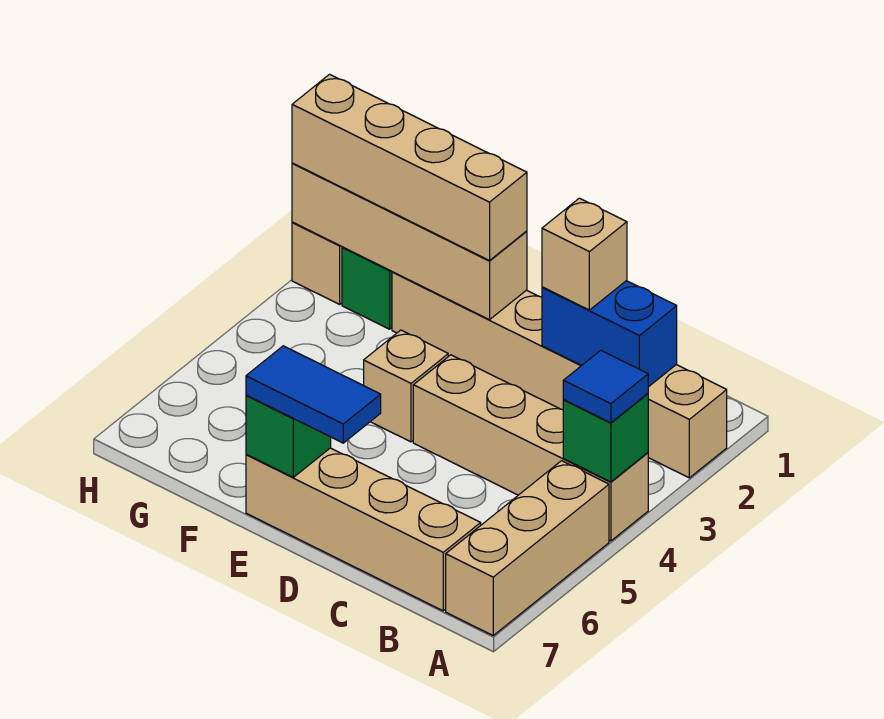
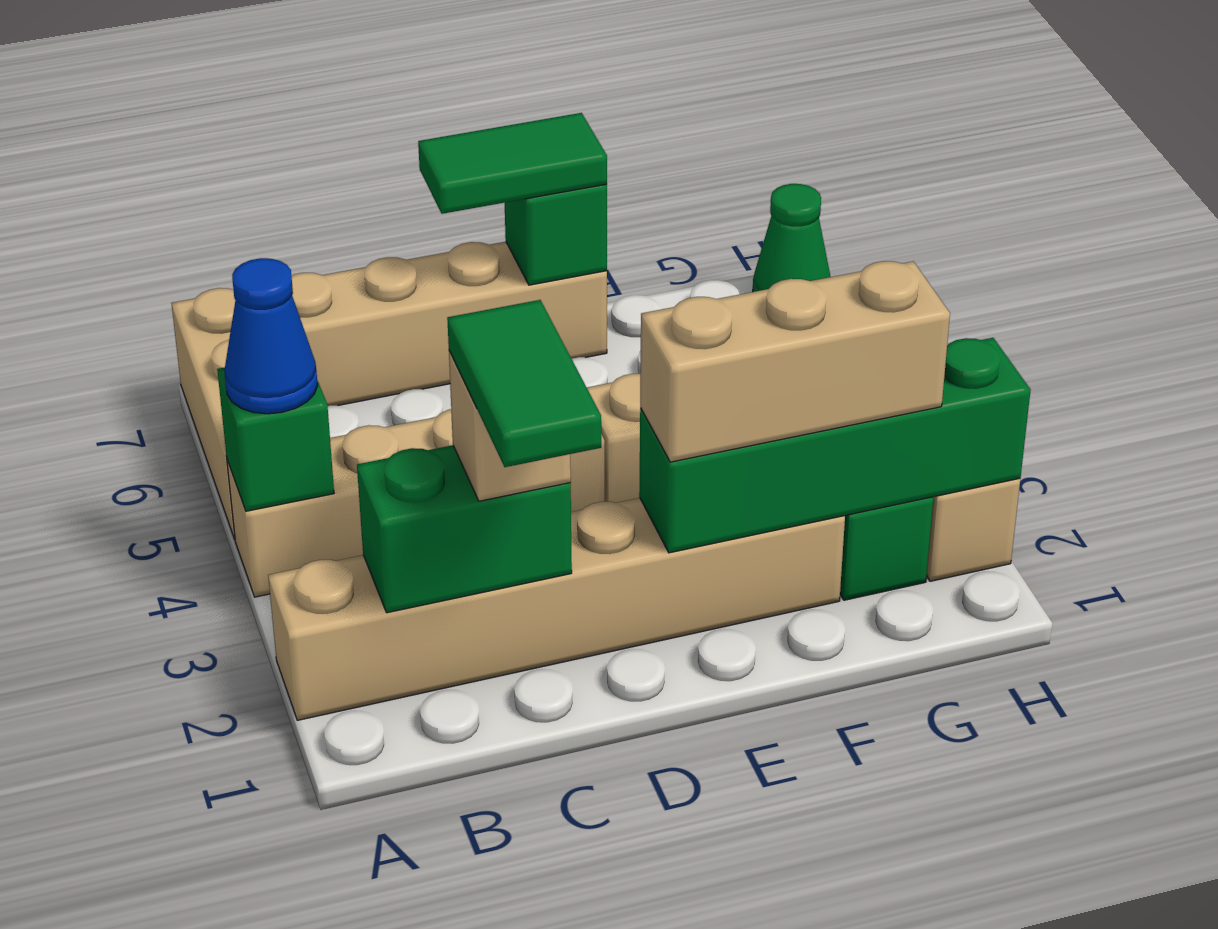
blue tile A4 level 3 -> blue cone A4 level 3
blue brick B2:C2 level 2 -> green brick B2:C2 level 2
none -> green tile C1:C2 level 4
blue tile D7:E7 level 3 -> green tile D7:E7 level 3
tan brick E2:H2 level 2 -> green brick E2:H2 level 2
tan brick E2:H2 level 3 -> tan brick E2:G2 level 3
none -> green cone H7 level 1

